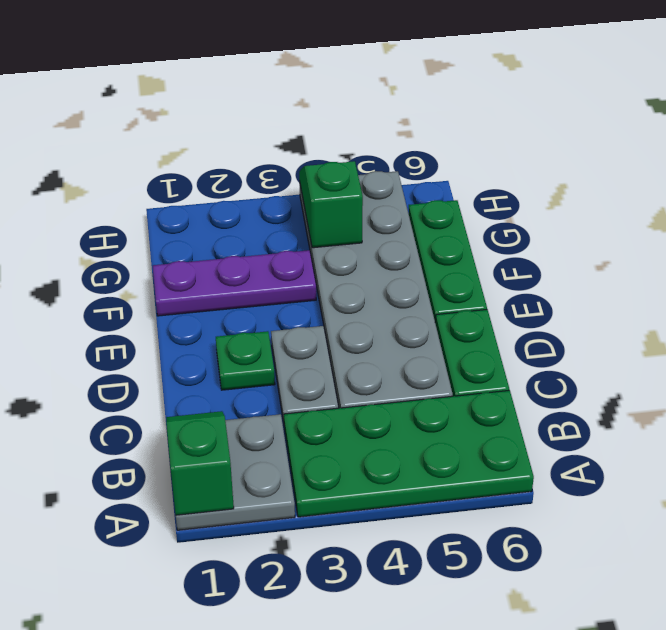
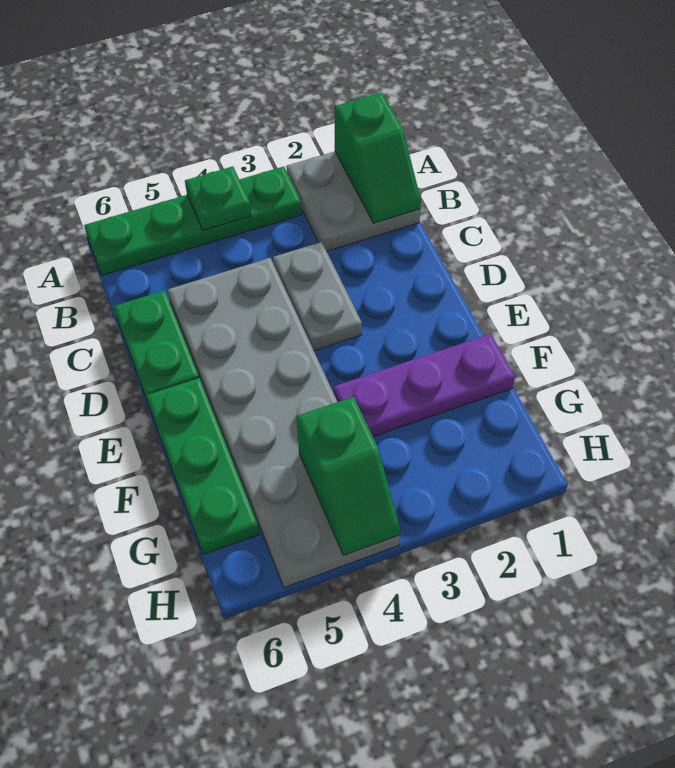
green plate A3:B6 level 1 -> green plate A3:A6 level 1
green plate D2 level 1 -> green plate A4 level 2

